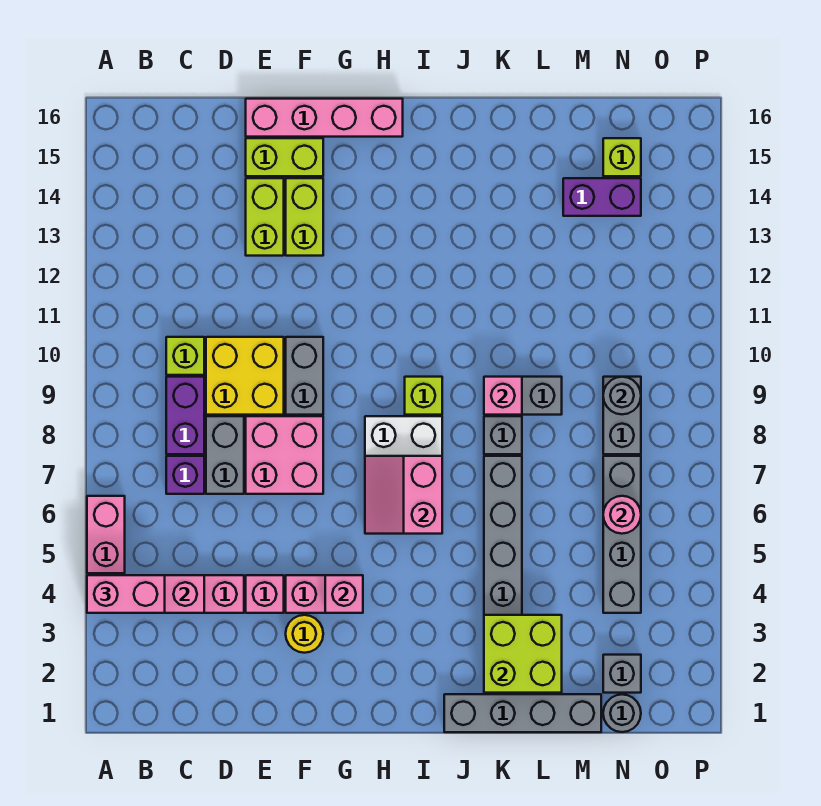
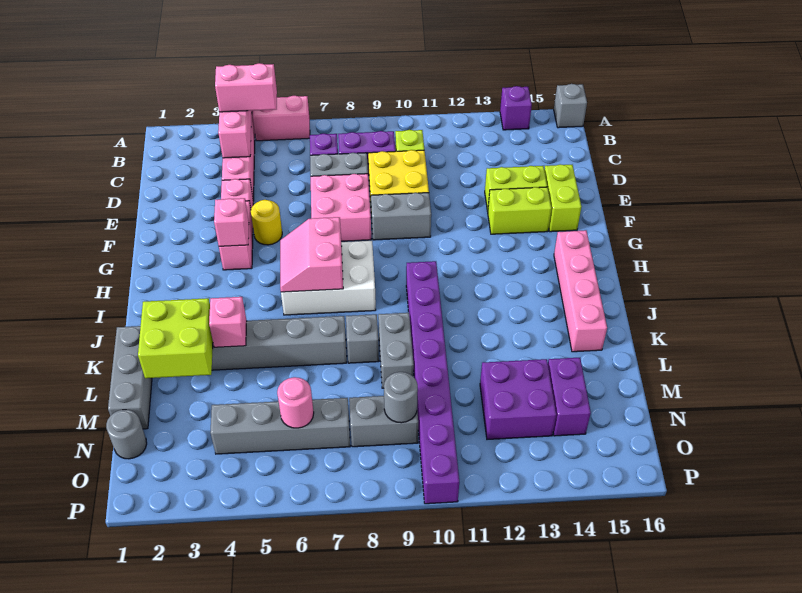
pink brick A4:B4 level 3 -> pink brick B4:B5 level 3
none -> purple brick A14 level 1
pink brick E16:H16 level 1 -> pink brick H15:K15 level 1
yellow round brick F3 level 1 -> yellow round brick F5 level 1
pink slope H6:I7 level 2 top I -> pink slope H6:I7 level 2 top 7
lime brick I9 level 1 -> none
none -> purple brick I10:P10 level 1
grey brick J1:M1 level 1 -> grey brick K1:M1 level 1
pink brick K9 level 2 -> pink brick K4 level 2
none -> purple brick M12:N13 level 1
grey brick N2 level 1 -> grey brick A16 level 1
lime brick N15 level 1 -> none

